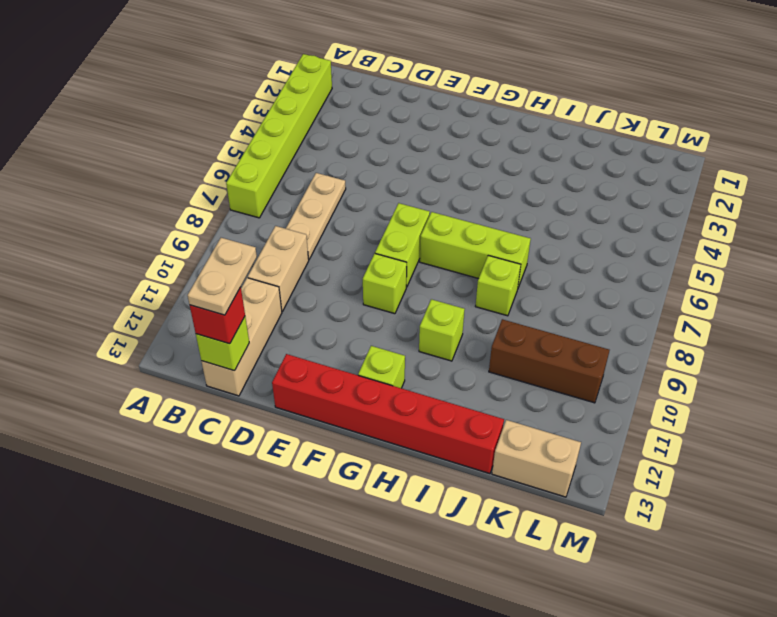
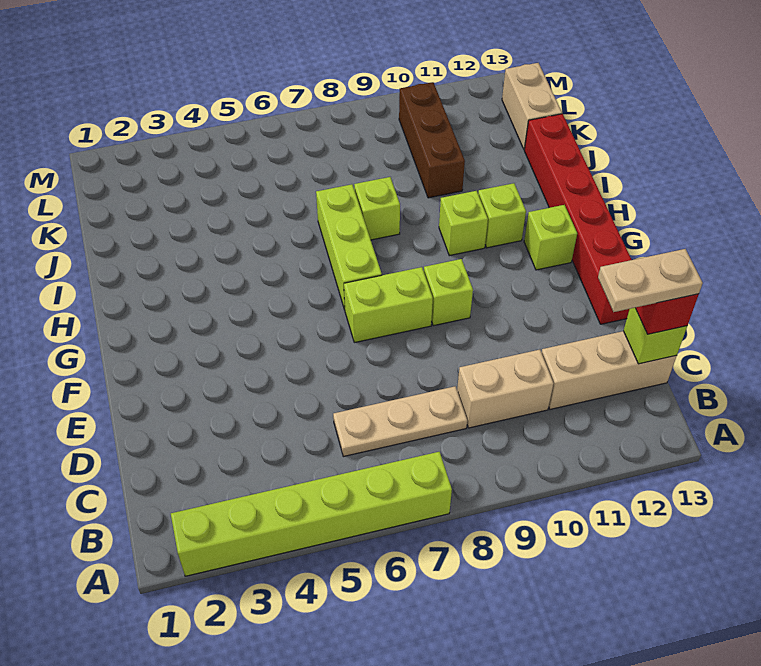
none -> lime brick H11 level 1

